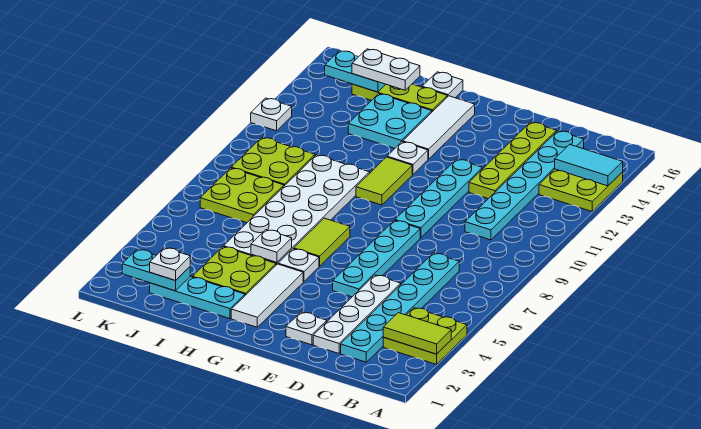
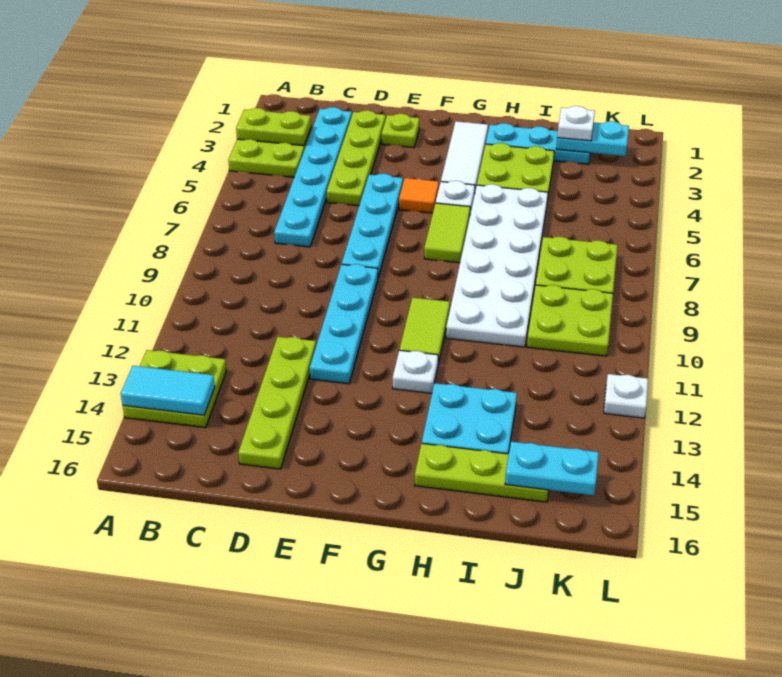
lime tile A3:B3 level 2 -> lime plate A3:B3 level 2
cyan plate C10:C15 level 1 -> none
white plate D2:D5 level 1 -> lime plate D2:D5 level 1
white plate E2 level 1 -> lime plate E2 level 1
none -> orange tile F5 level 1
white tile G13:G15 level 1 -> none
white plate H5 level 2 -> none
white plate H16 level 1 -> none
white plate I15:J15 level 3 -> none

